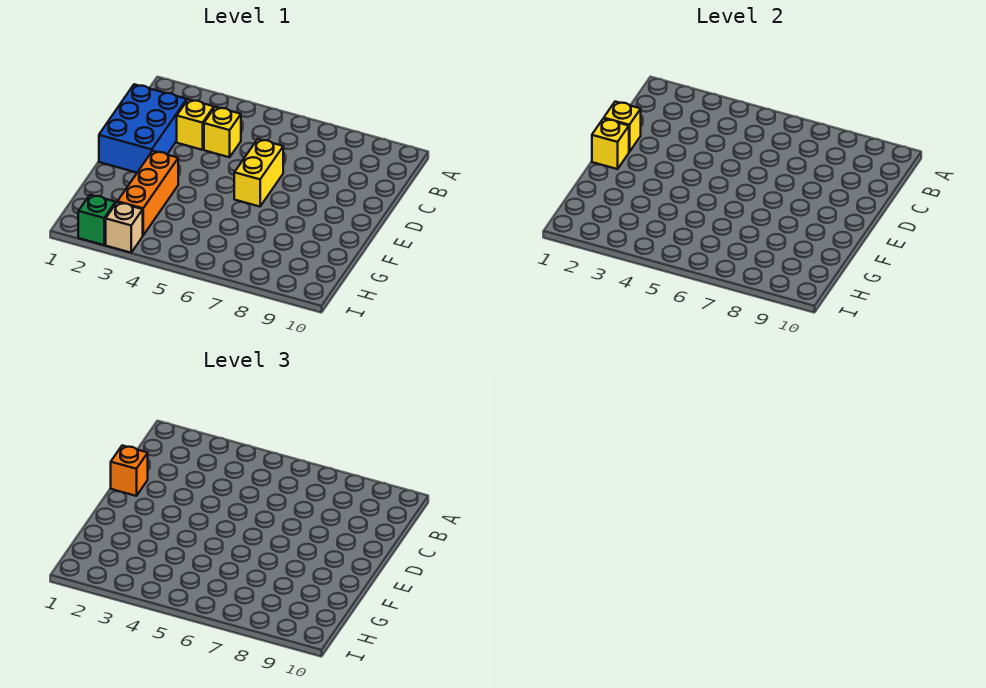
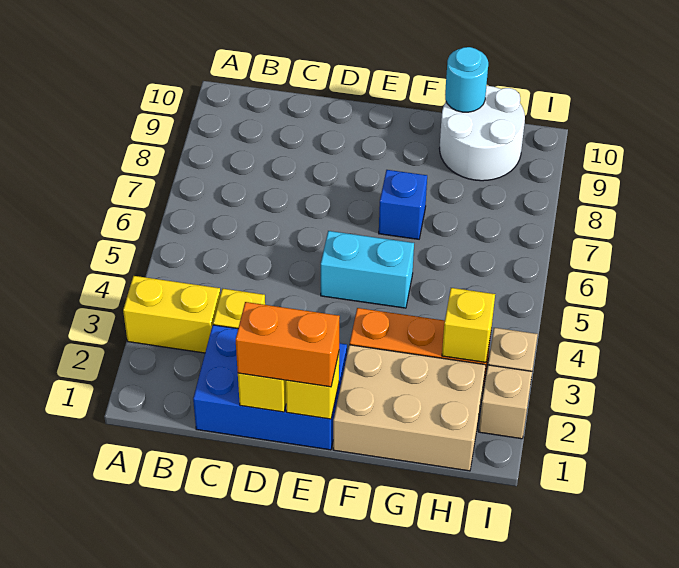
yellow brick C4 level 1 -> yellow brick H3 level 2
orange brick D1 level 3 -> orange brick D1:E1 level 3
yellow brick D6:E6 level 1 -> yellow brick A3:B3 level 1
none -> cyan brick E5:F5 level 1
none -> tan brick F1:H2 level 1
none -> blue brick F7 level 1
none -> white round brick G9:H10 level 1
none -> cyan round brick G10 level 2
green brick I2 level 1 -> tan brick I2 level 1

